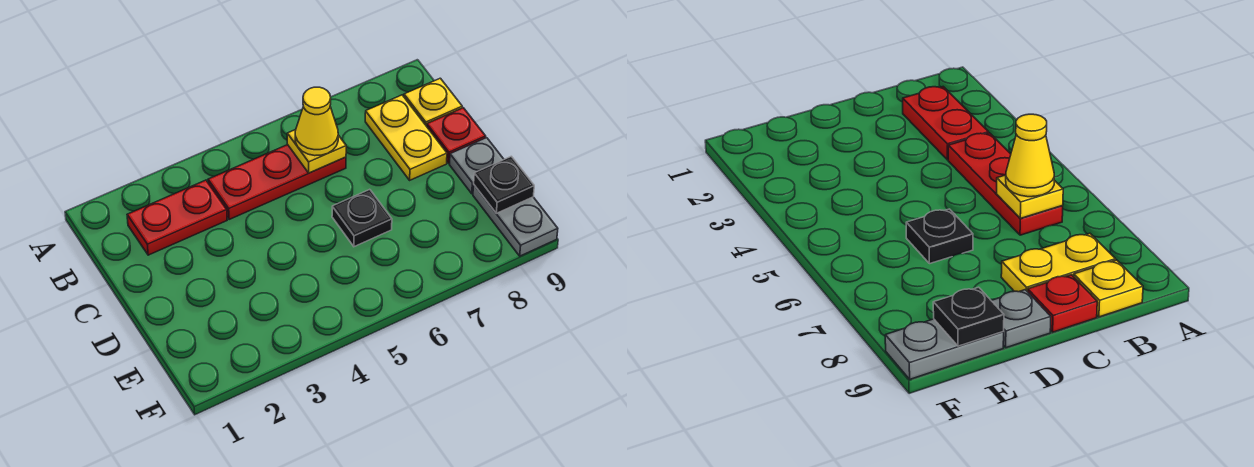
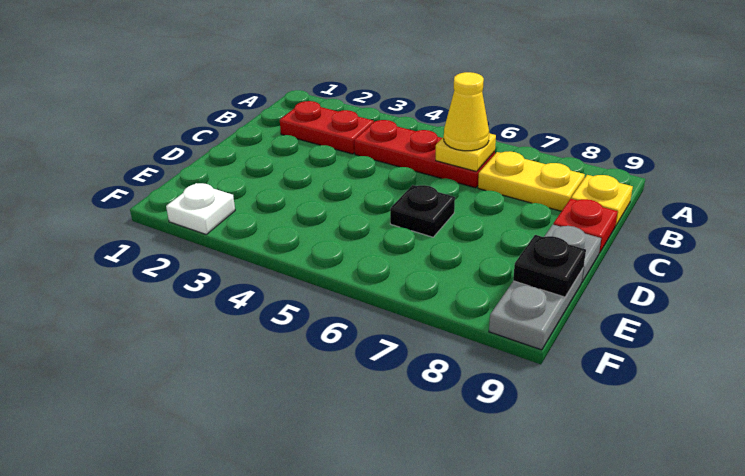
yellow plate B8:C8 level 1 -> yellow plate B7:B8 level 1
none -> white plate F2 level 1

